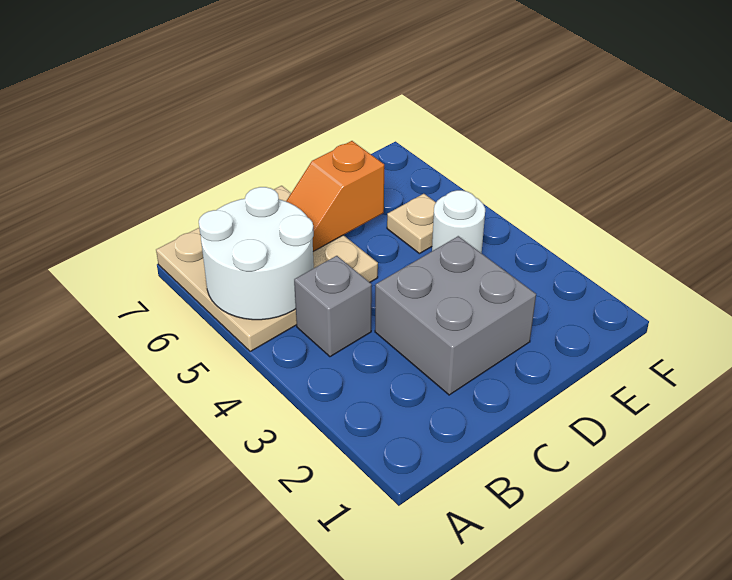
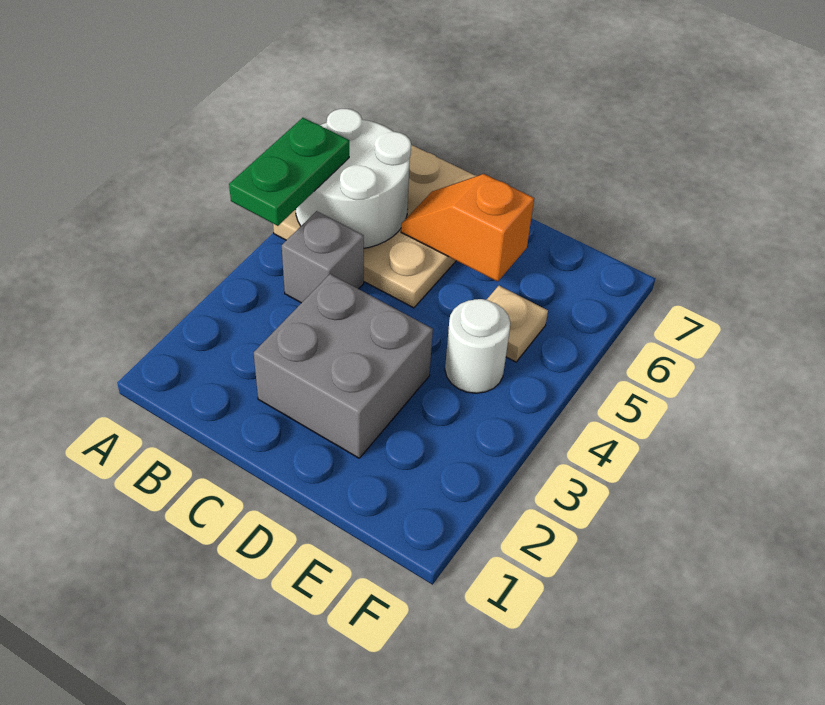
none -> green plate A4:A5 level 3

